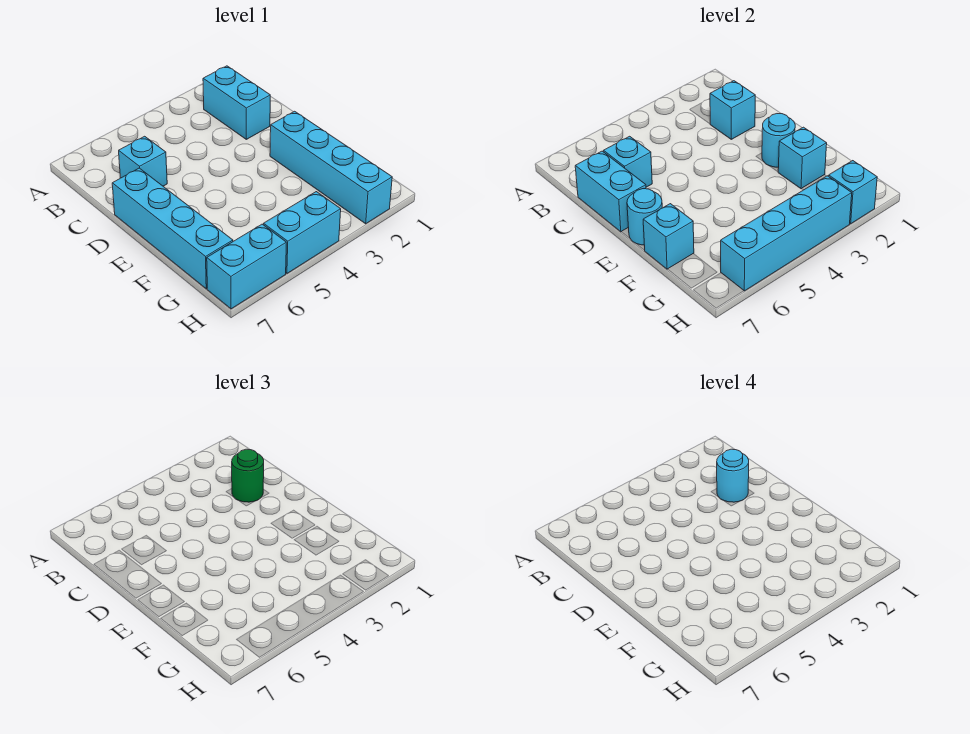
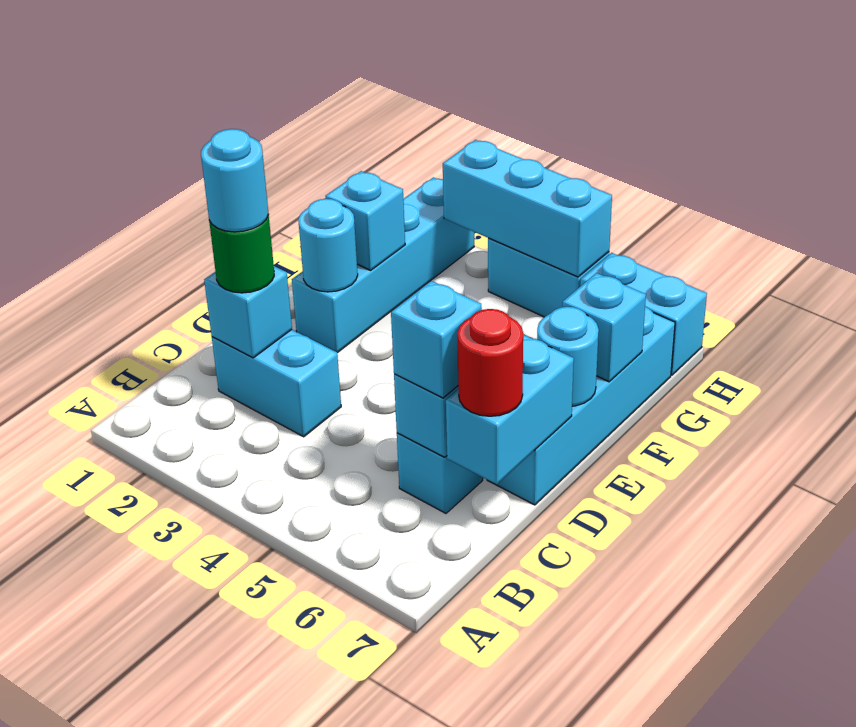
cyan brick B2:C2 level 1 -> cyan brick C2:C3 level 1
none -> red round brick C7 level 3
cyan brick H2 level 2 -> cyan brick C6 level 3
cyan brick H3:H6 level 2 -> cyan brick H3:H5 level 2

